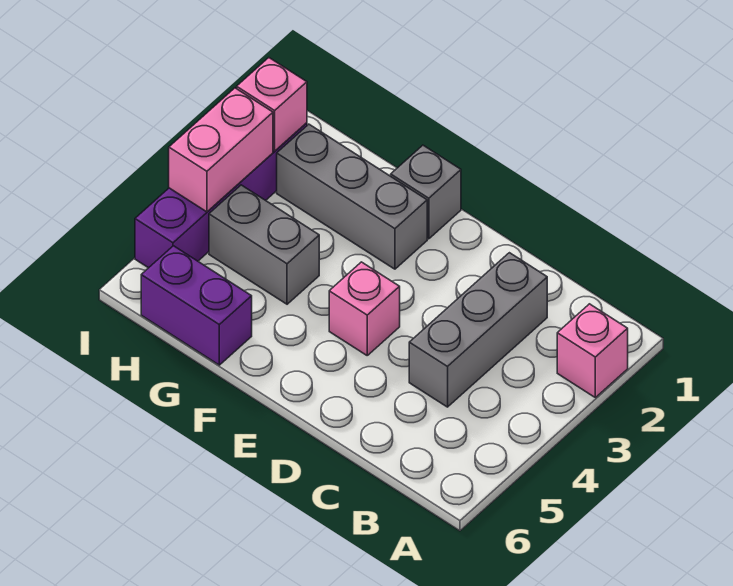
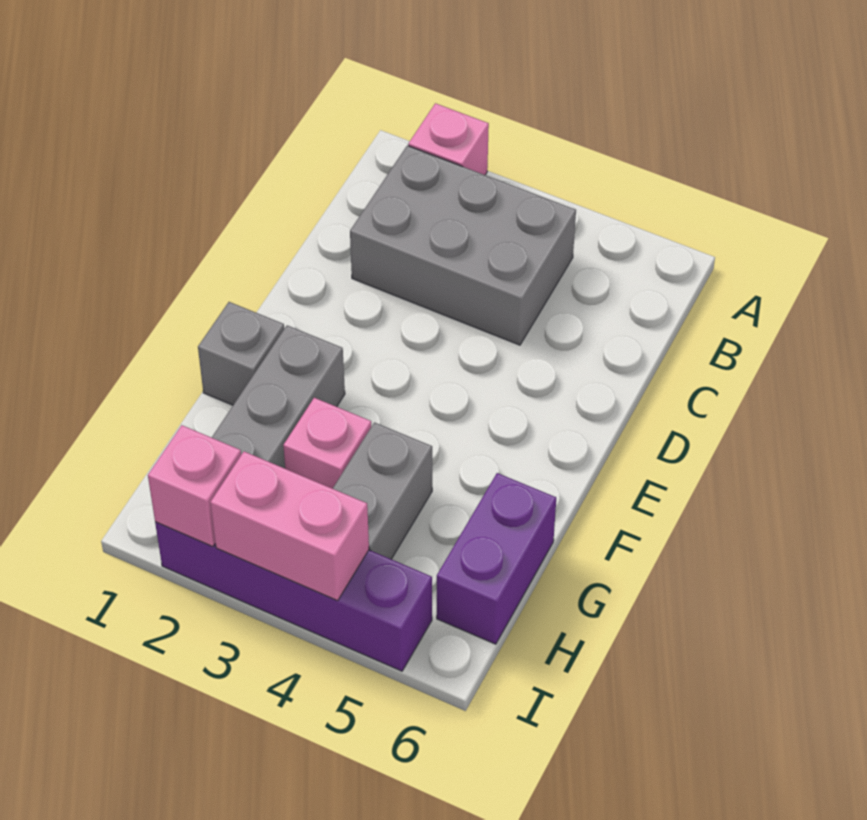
grey brick C2:C4 level 1 -> grey brick B2:C4 level 1
pink brick E4 level 1 -> pink brick G3 level 1

